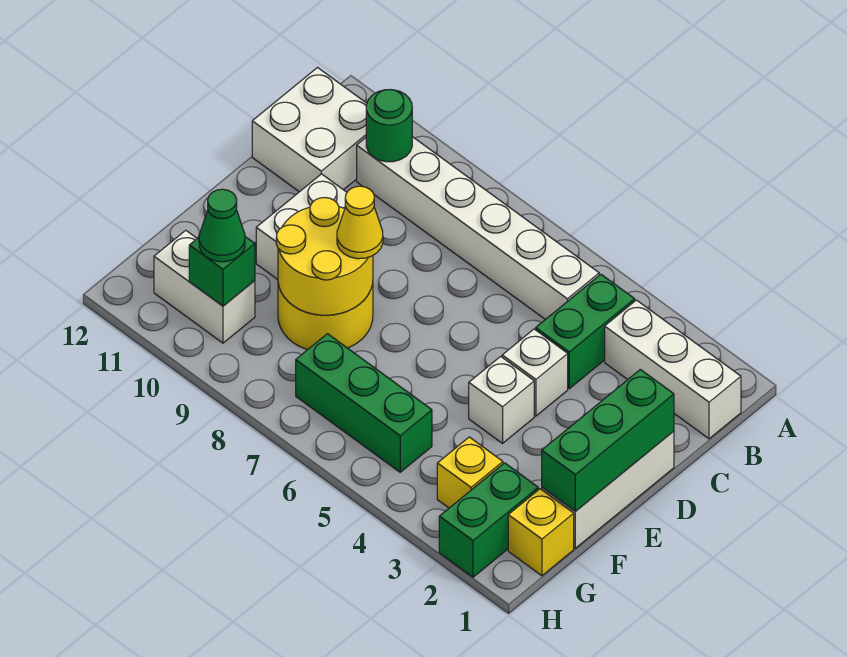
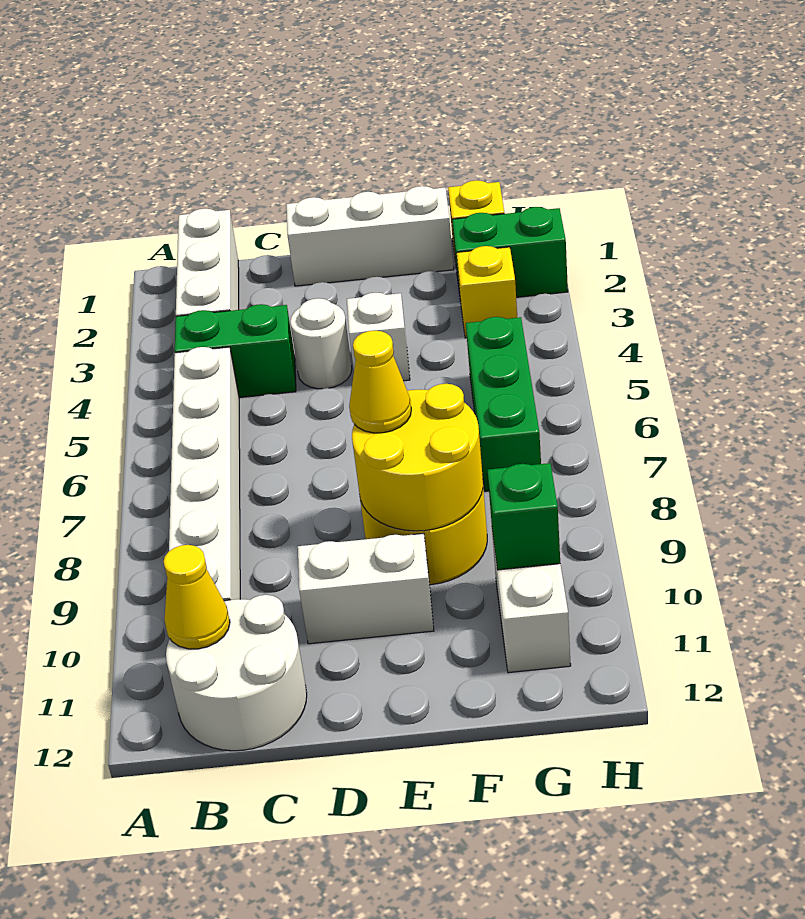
green round brick B10 level 2 -> none
white brick B11:C12 level 1 -> white round brick B11:C12 level 1
none -> yellow cone B11 level 2
green brick D1:F1 level 2 -> none
white brick D4 level 1 -> white round brick D4 level 1
green cone G10 level 3 -> none

